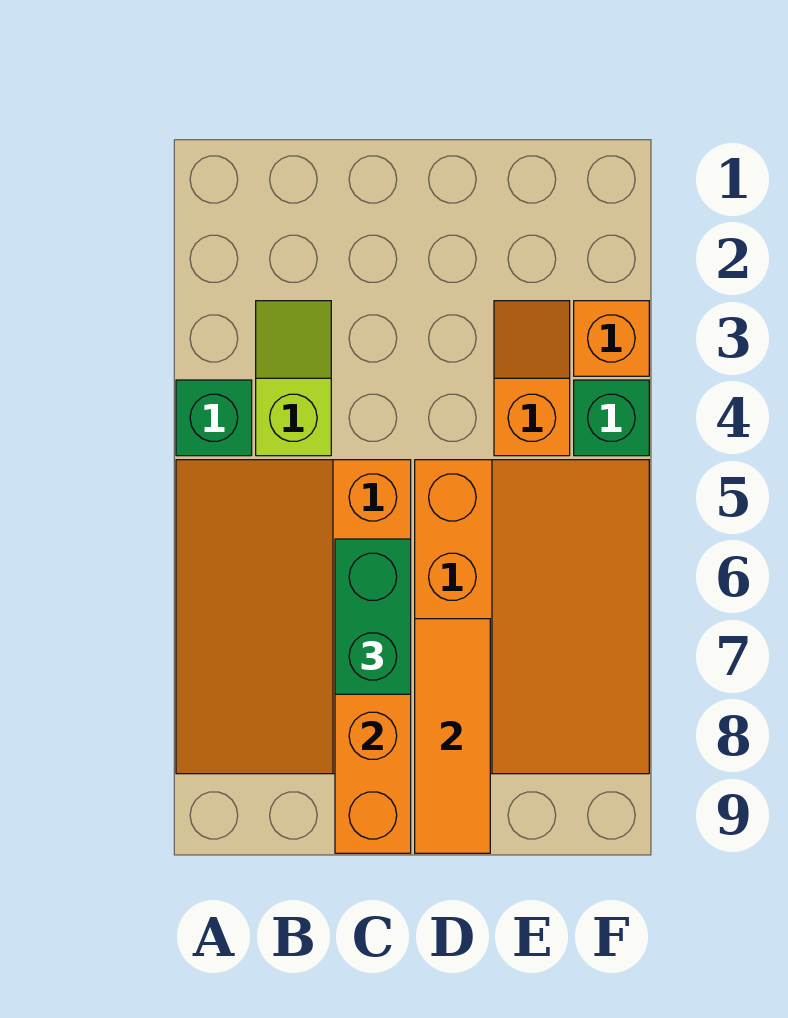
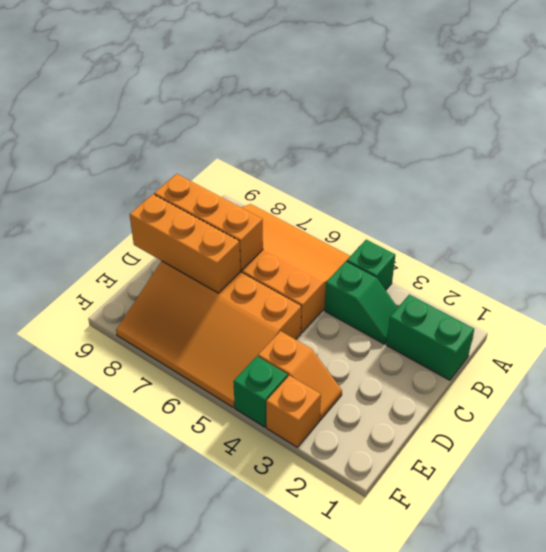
lime slope B3:B4 level 1 top 4 -> green slope B3:B4 level 1 top 4
green brick C6:C7 level 3 -> green brick B1:B2 level 1
orange tile D7:D9 level 2 -> orange brick D7:D9 level 2

